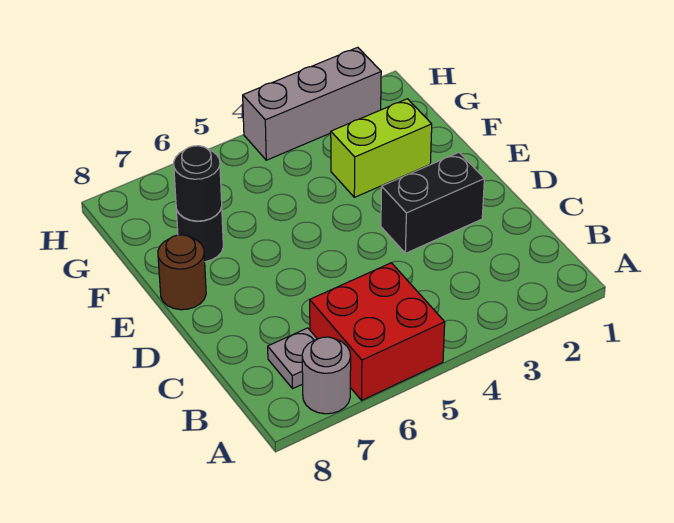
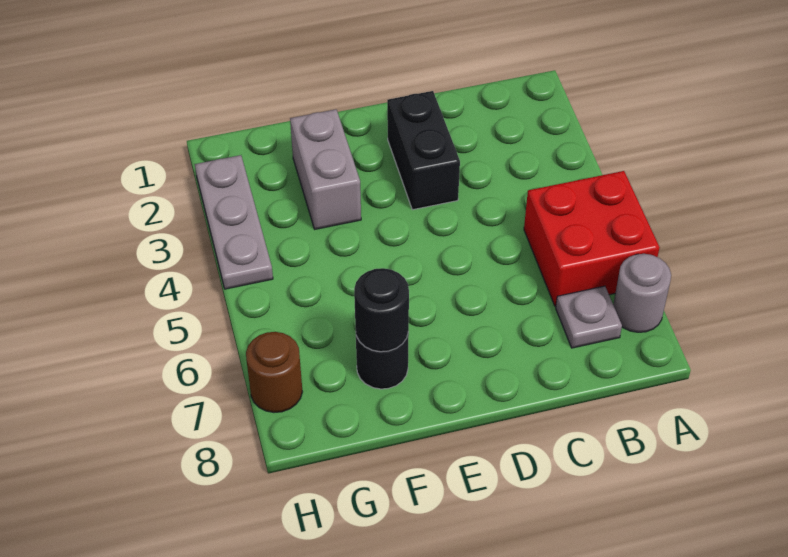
brown round brick E8 level 1 -> brown round brick H7 level 1
lime brick F2:F3 level 1 -> grey brick F2:F3 level 1
grey brick H2:H4 level 1 -> grey plate H2:H4 level 1

